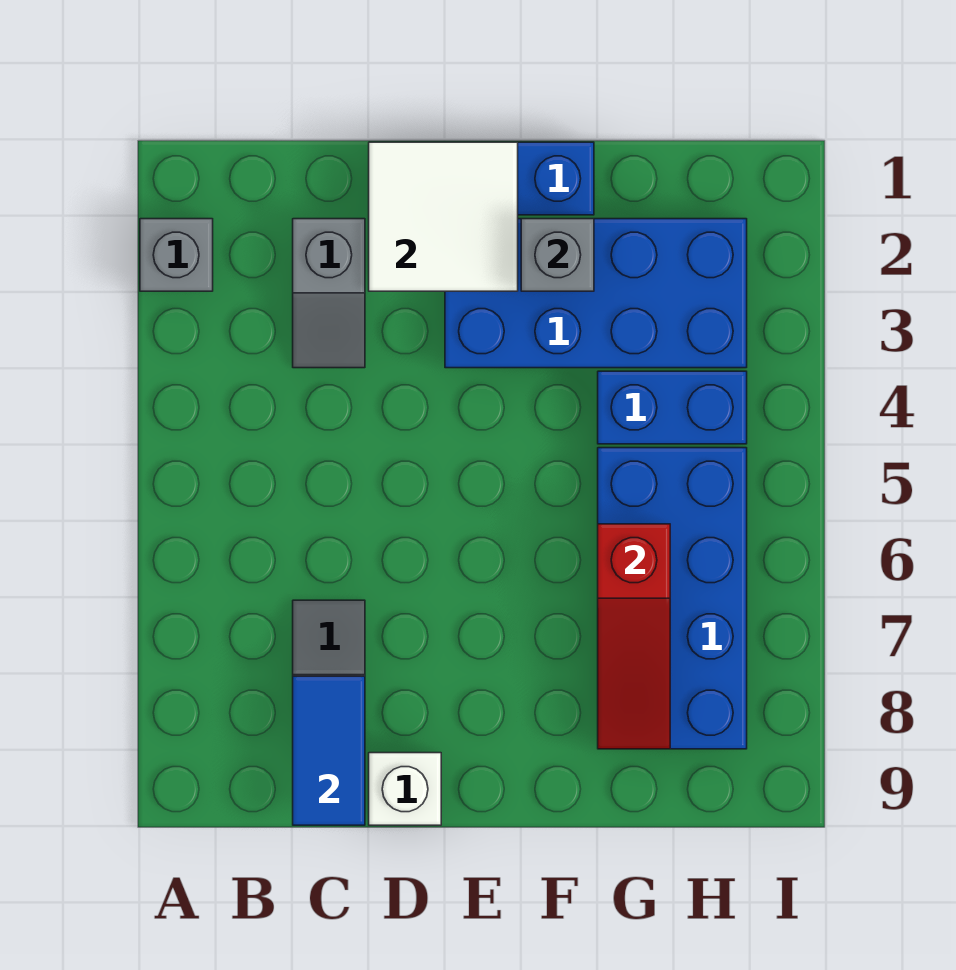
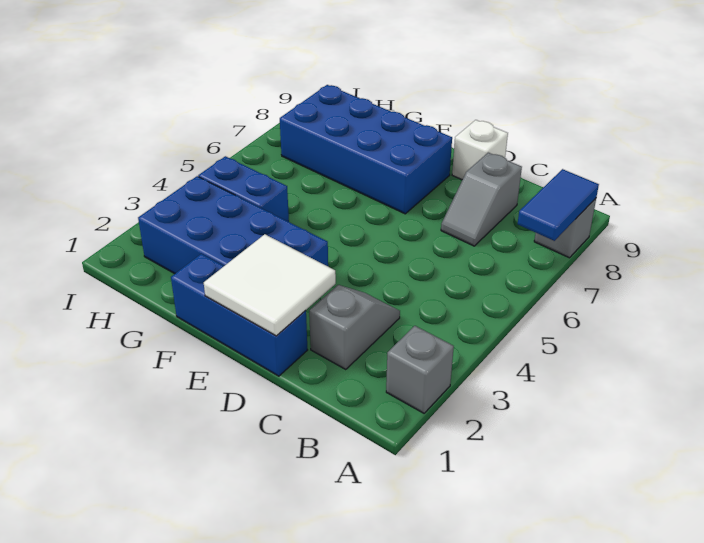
blue tile C8:C9 level 2 -> blue tile A7:A8 level 2
grey brick F2 level 2 -> grey brick A8 level 1
blue brick G5:H8 level 1 -> blue brick E7:H8 level 1
red slope G6:G8 level 2 top 6 -> none

